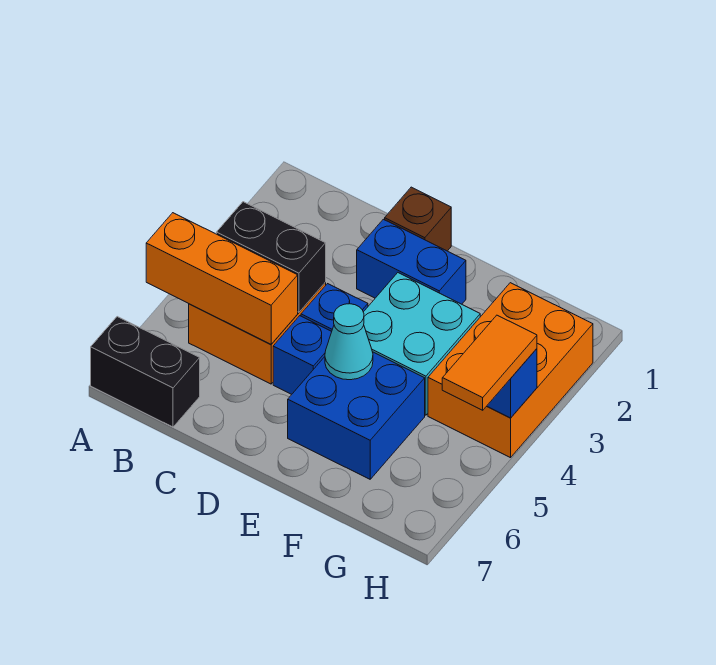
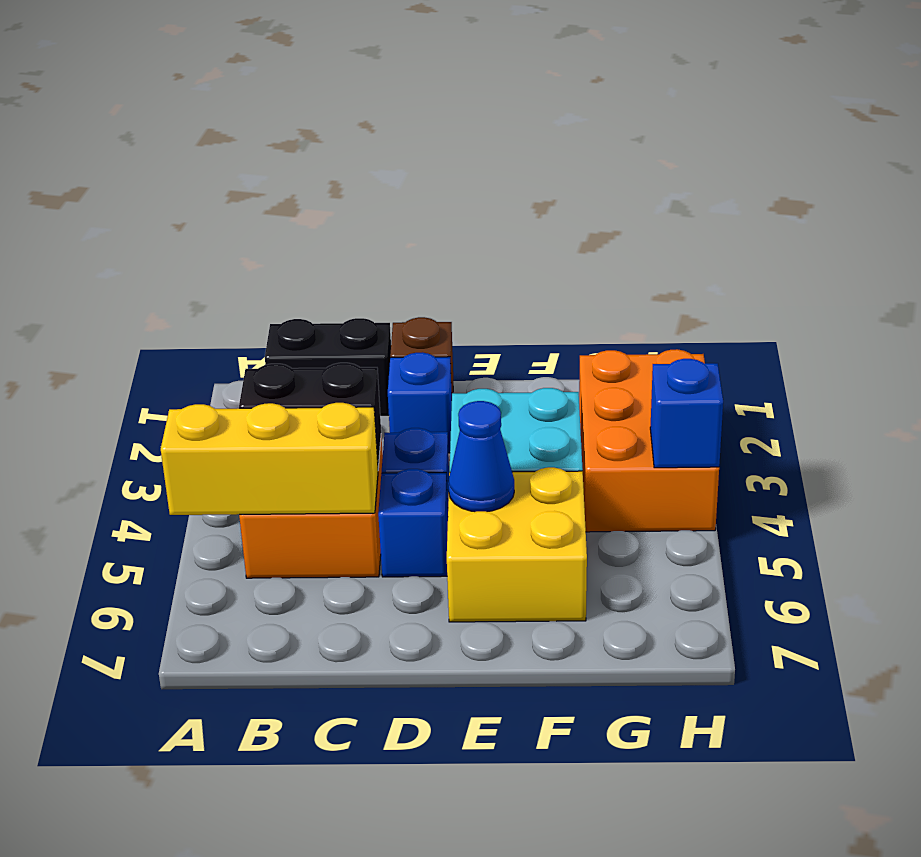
orange brick A5:C5 level 2 -> yellow brick A5:C5 level 2
black brick A7:B7 level 1 -> black brick B1:C1 level 1
blue brick D2:E2 level 1 -> blue brick D2 level 1
blue brick E5:F6 level 1 -> yellow brick E5:F6 level 1
cyan cone E5 level 2 -> blue cone E5 level 2
orange tile H4:H5 level 3 -> none

